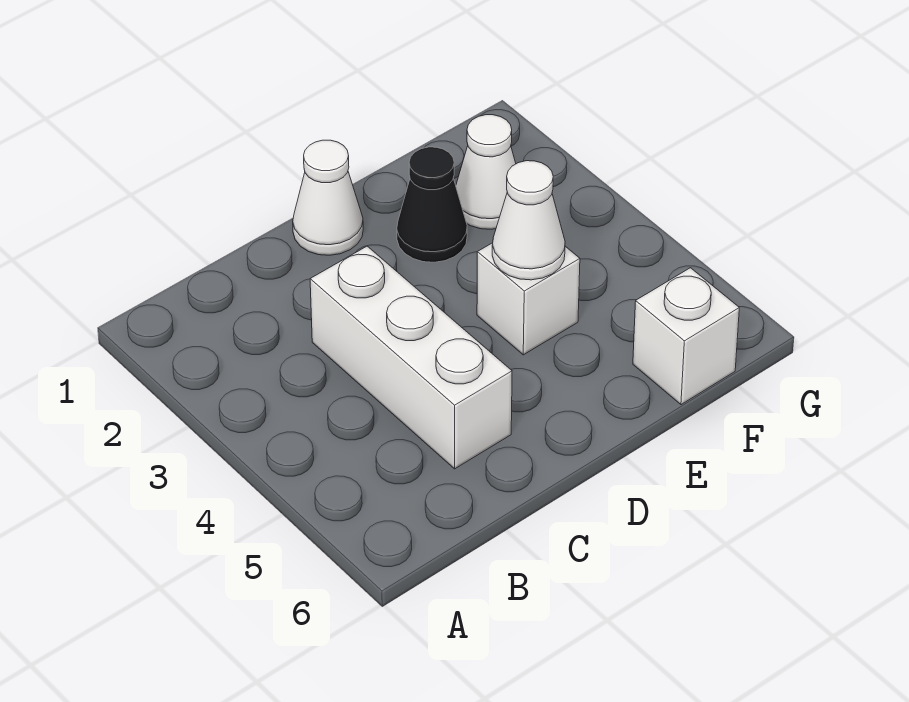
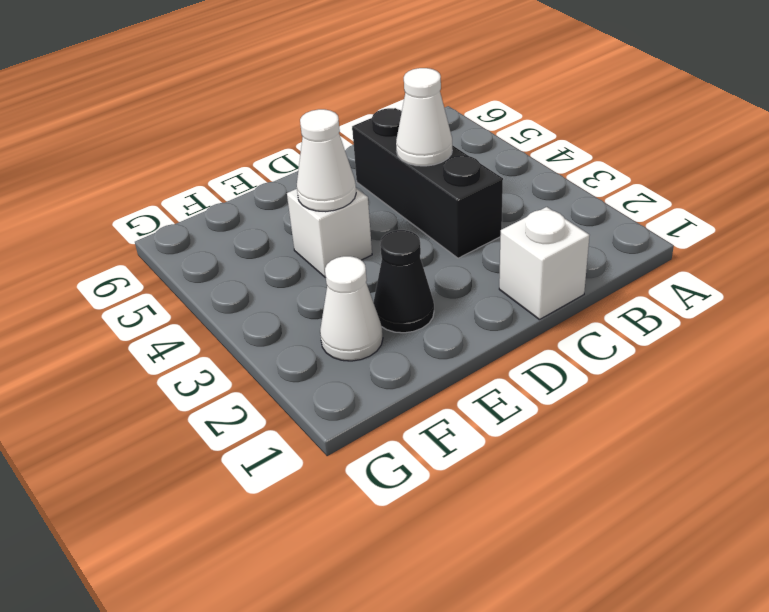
white brick C3:C5 level 1 -> black brick C3:C5 level 1
white cone D1 level 1 -> white cone C4 level 2
white brick F6 level 1 -> white brick C1 level 1

